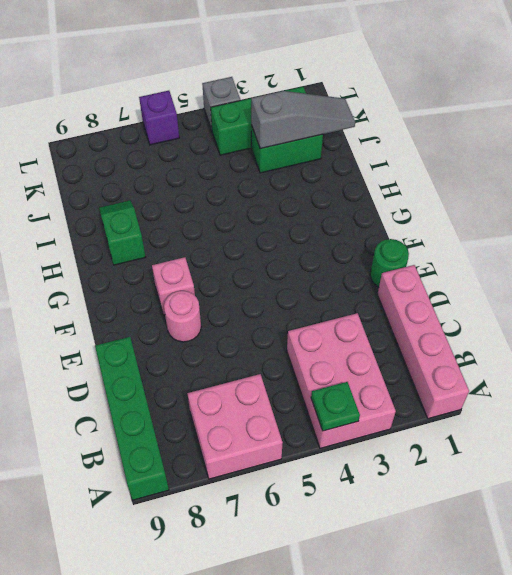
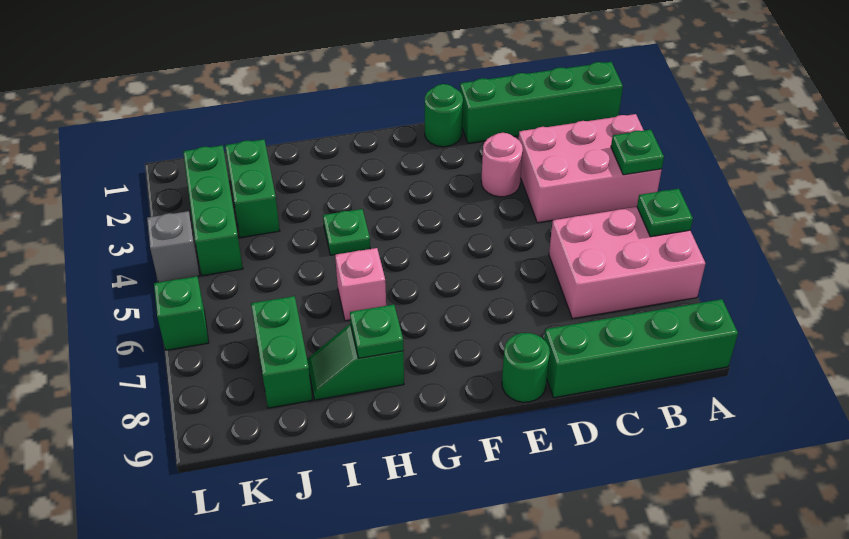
pink brick A1:D1 level 1 -> green brick A1:D1 level 1
pink brick A6:B7 level 1 -> pink brick A6:C7 level 1
none -> green plate A6 level 2
pink round brick E7 level 1 -> pink round brick D3 level 1
none -> green round brick E9 level 1
pink brick F7 level 1 -> pink brick H6 level 1
none -> green plate H4 level 1
none -> green plate H8 level 2
grey slope J1:J3 level 2 top 3 -> none
none -> green brick J7:J8 level 1
purple brick L6 level 1 -> green brick L6 level 1

